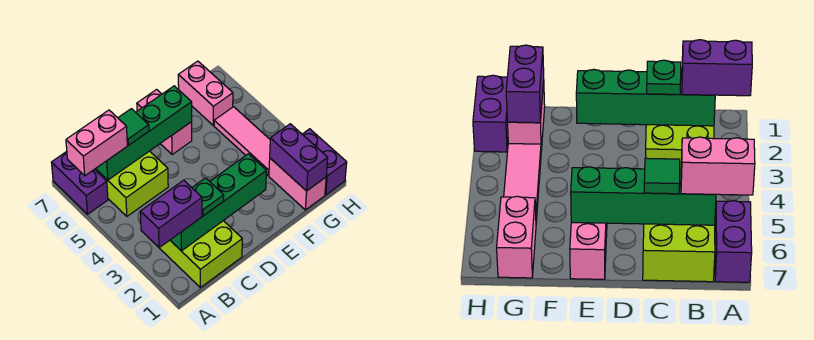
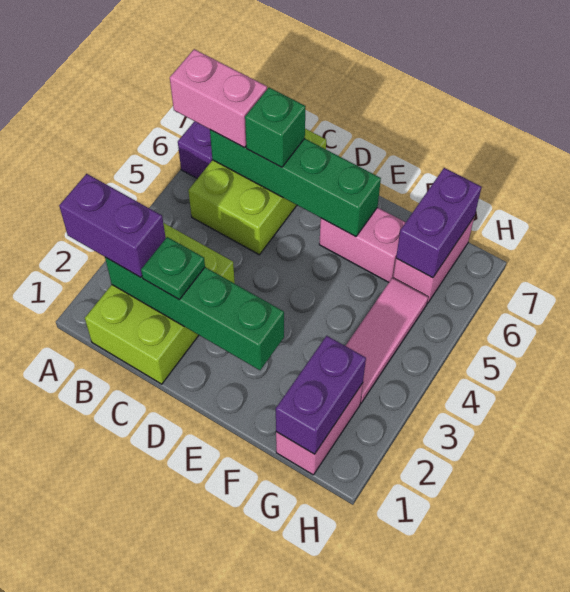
green tile C6 level 3 -> green brick C6 level 3
pink brick E6:E7 level 1 -> pink brick E6:F6 level 1
purple brick H1:H2 level 1 -> purple brick G6:G7 level 2

